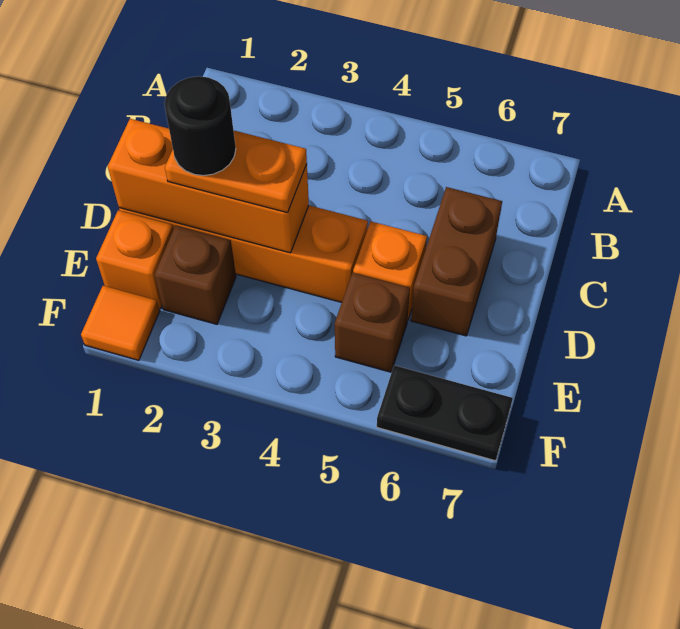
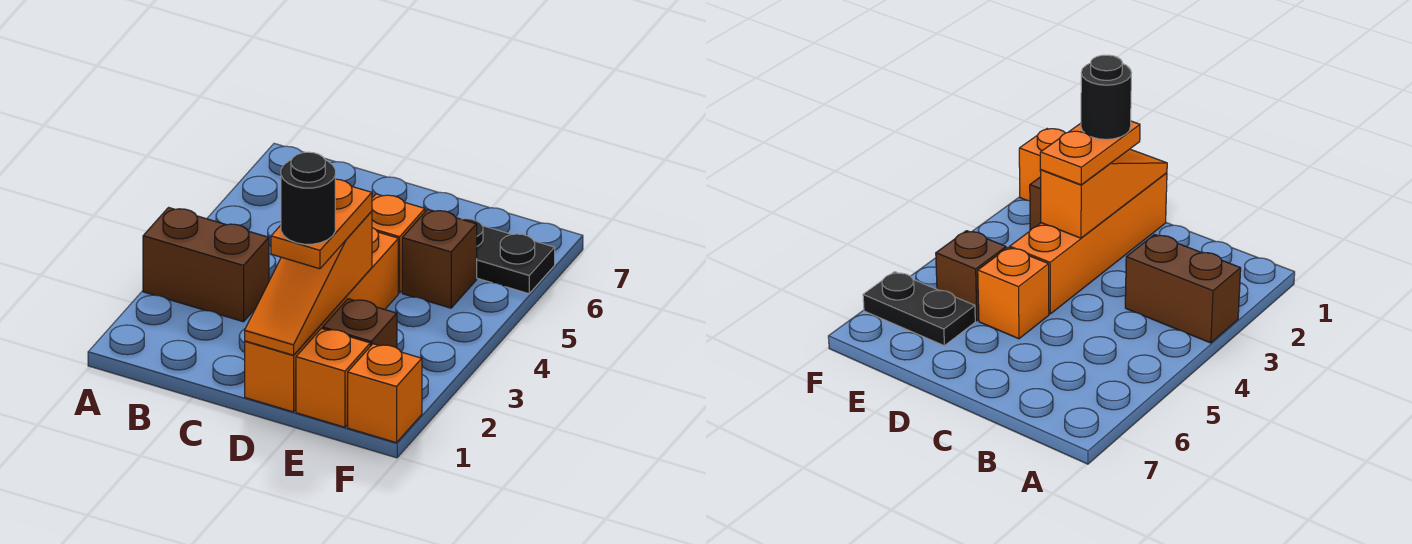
brown brick C6:D6 level 1 -> brown brick A3:B3 level 1
orange brick D1:D3 level 2 -> orange slope D1:D3 level 2 top 3
orange tile F1 level 1 -> orange brick F1 level 1
black plate F6:F7 level 1 -> black plate E6:F6 level 1

